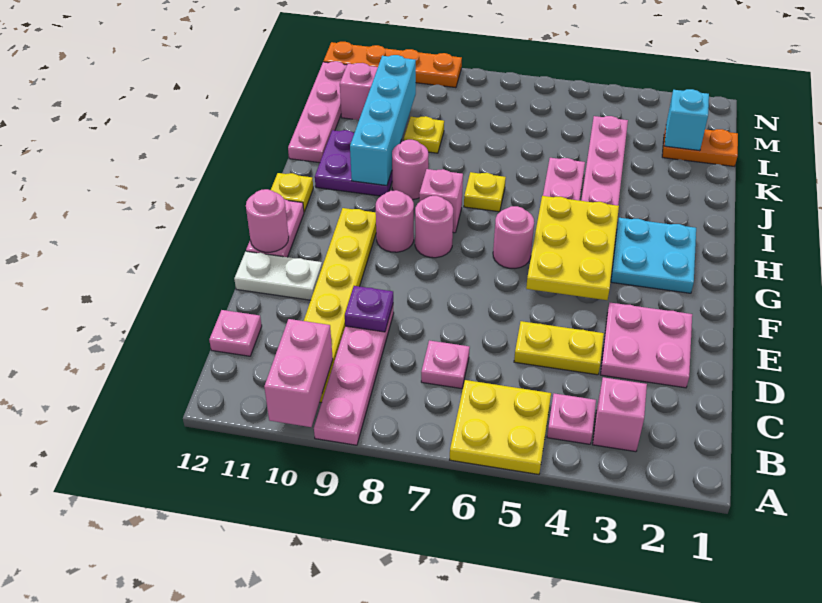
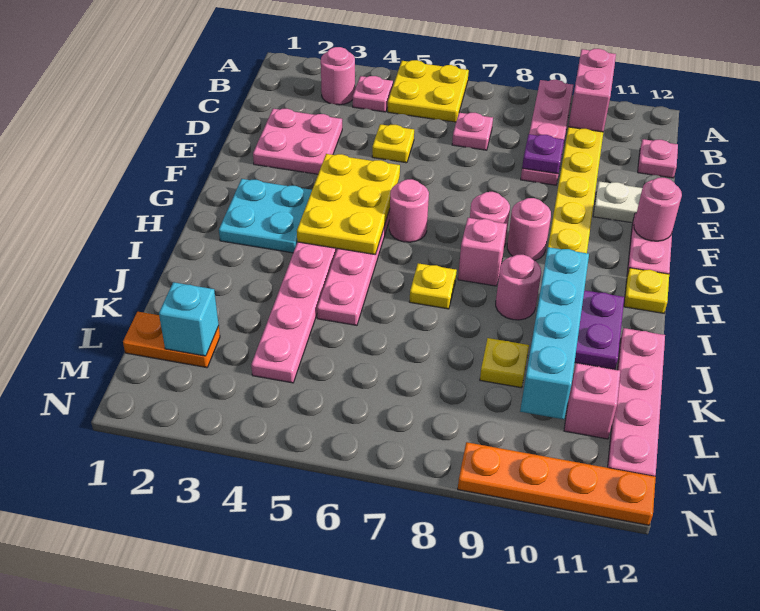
pink brick B3 level 1 -> pink round brick B3 level 1
yellow plate D4:D5 level 1 -> yellow plate D5 level 1

